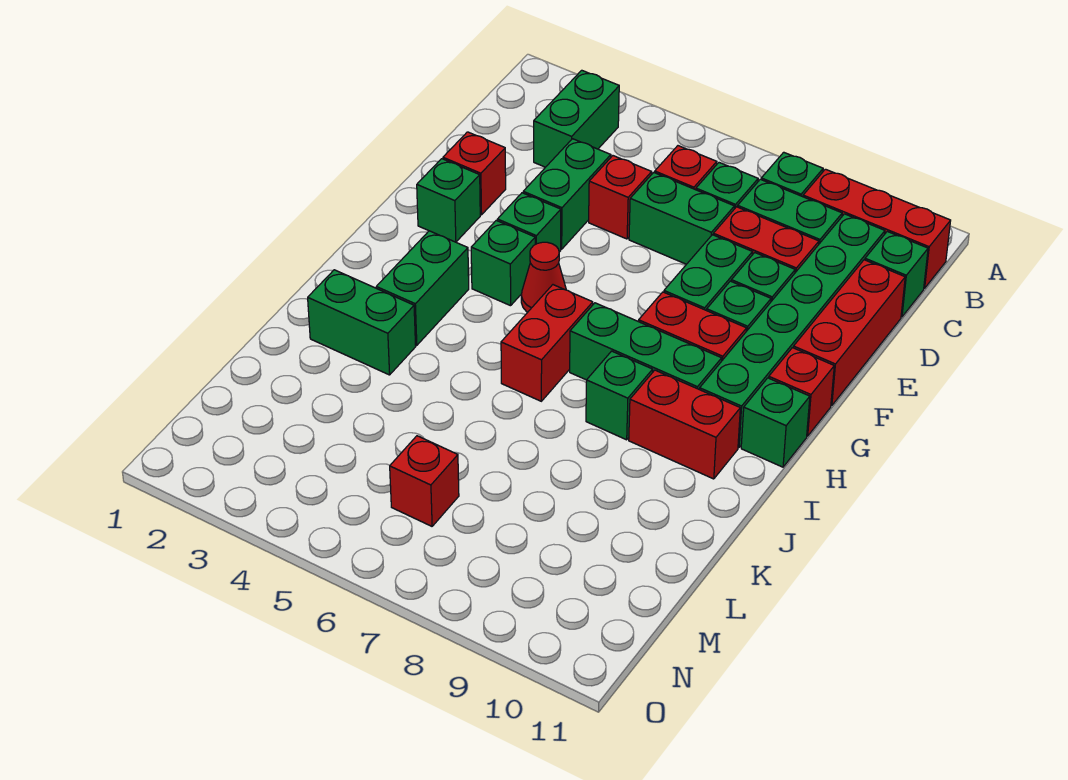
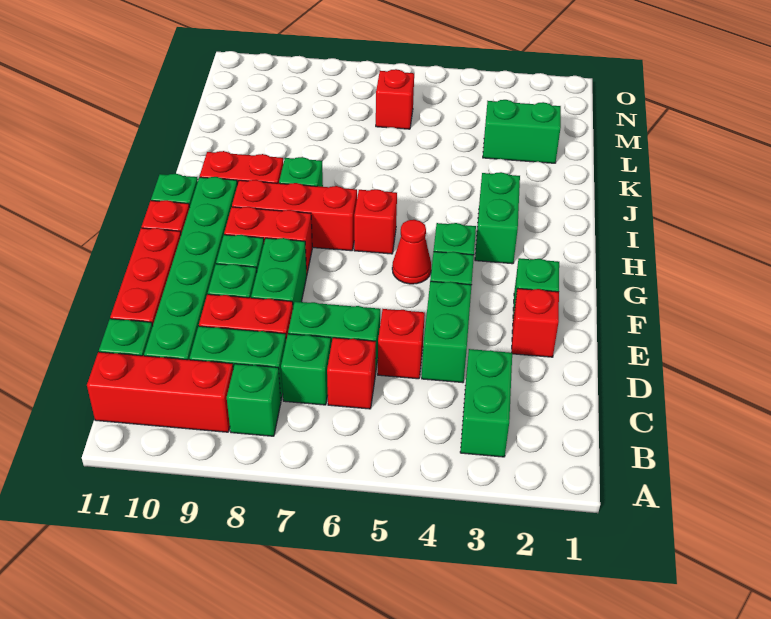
red brick H6:I6 level 1 -> red brick H6 level 1
green brick H7:H9 level 1 -> red brick H7:H9 level 1
green brick J2:J3 level 1 -> green brick L2:L3 level 1

